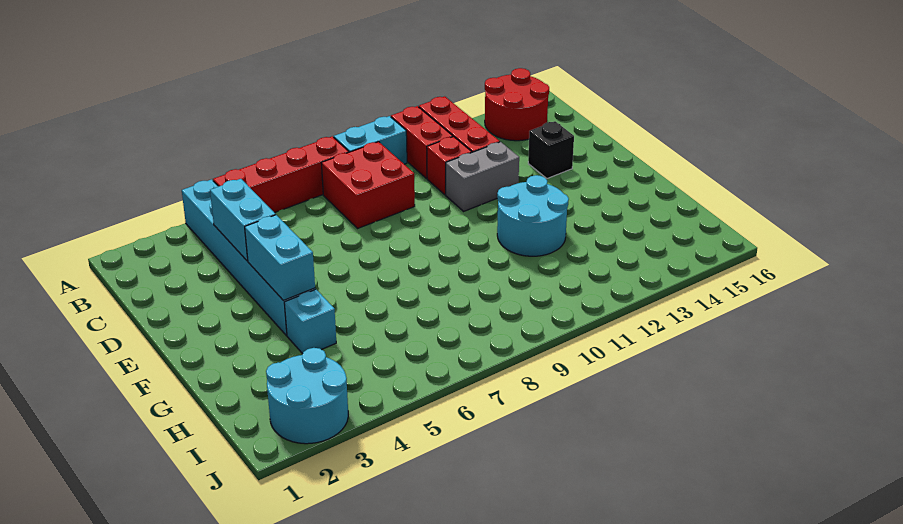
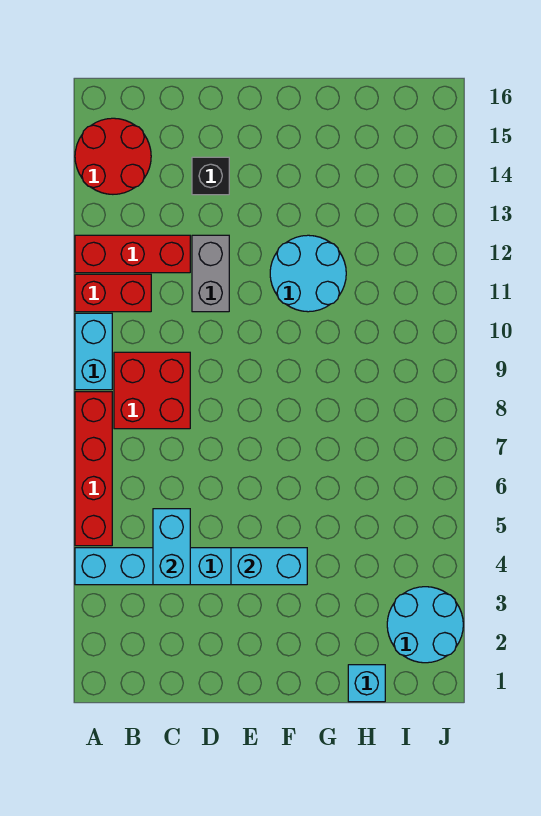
cyan brick C4:D4 level 2 -> cyan brick C4:C5 level 2
red brick C11 level 1 -> none
cyan brick G4 level 1 -> cyan brick H1 level 1

